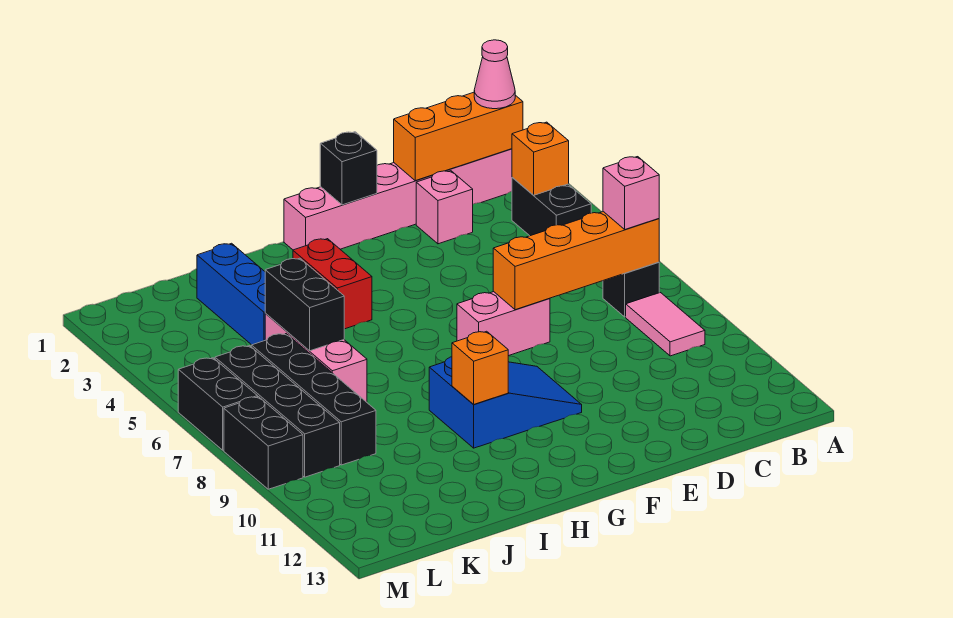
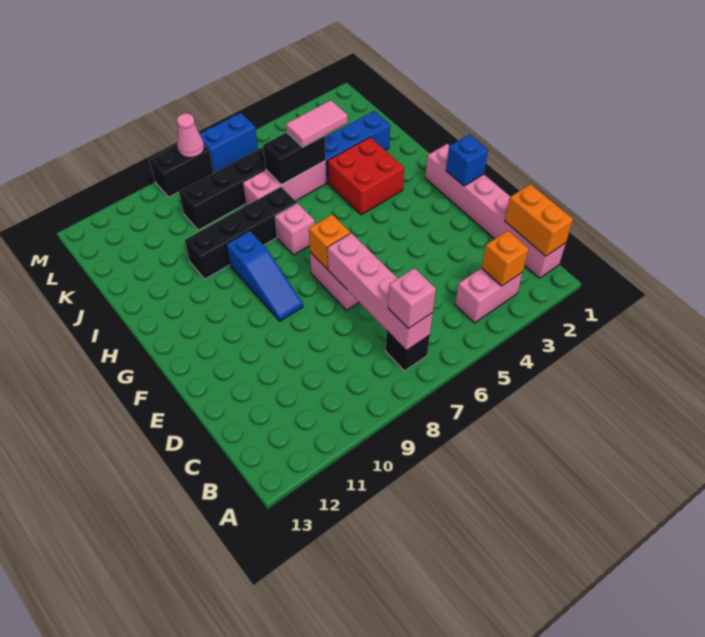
orange brick B1:D1 level 2 -> orange brick B1:C1 level 2
pink cone B1 level 3 -> pink cone M8 level 2
black brick B3:B4 level 1 -> pink brick B3:B4 level 1
orange brick B7:E7 level 2 -> pink brick B7:E7 level 2
pink tile B8:B9 level 1 -> pink tile J4:J5 level 3
pink brick D2 level 1 -> pink brick H7 level 1
black brick F1 level 2 -> blue brick F1 level 2
blue slope F9:H10 level 1 top H -> blue slope F9:H9 level 1 top H
red brick H3:H4 level 1 -> red brick H3:I4 level 1
orange brick H10 level 2 -> orange brick F7 level 2
black brick L6:L9 level 1 -> black brick I7:I10 level 1
black brick M6:M7 level 1 -> blue brick M6:M7 level 1

